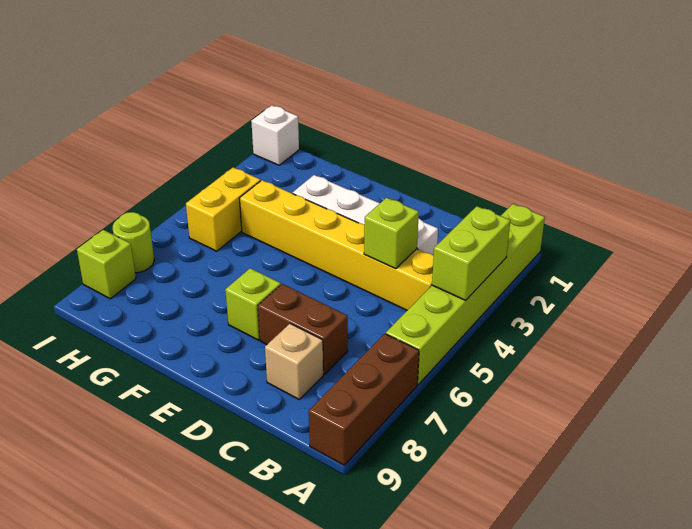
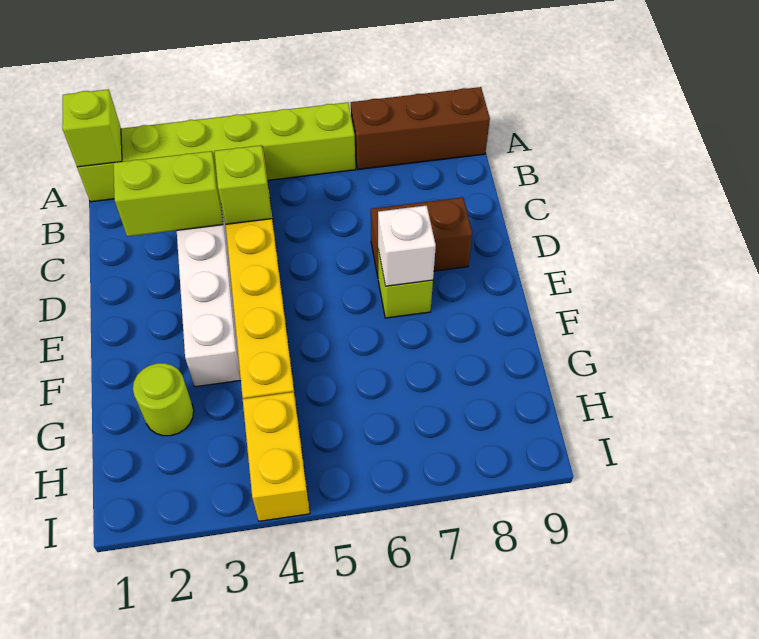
lime brick A3:A4 level 2 -> lime brick C2:C3 level 2
brown brick C7:D7 level 1 -> brown brick D7:D8 level 1
tan brick C8 level 1 -> none
yellow brick H4:H5 level 1 -> yellow brick H4:I4 level 1
white brick I1 level 1 -> white brick E7 level 2
lime round brick I7 level 1 -> lime round brick G2 level 1
lime brick I8 level 1 -> lime brick A1 level 2

